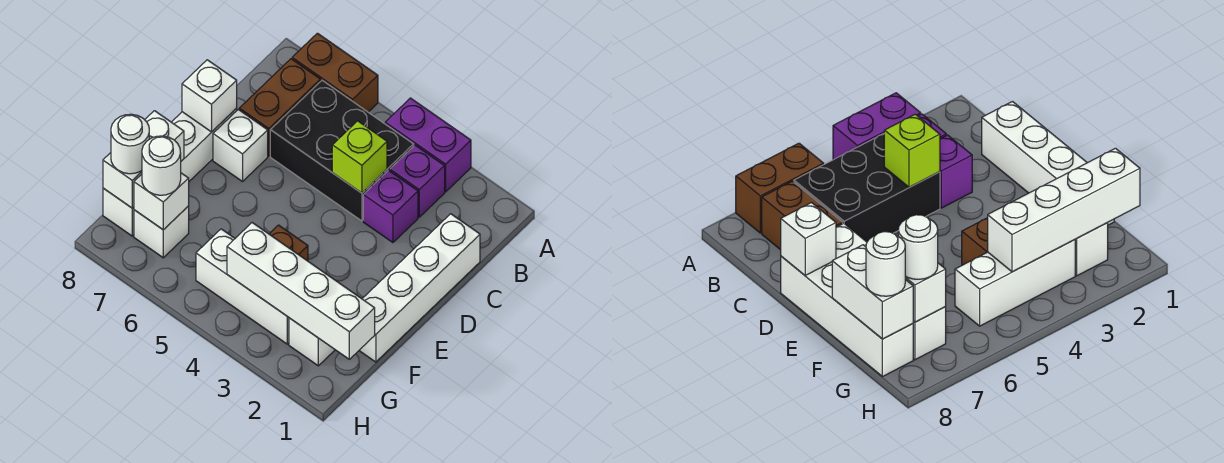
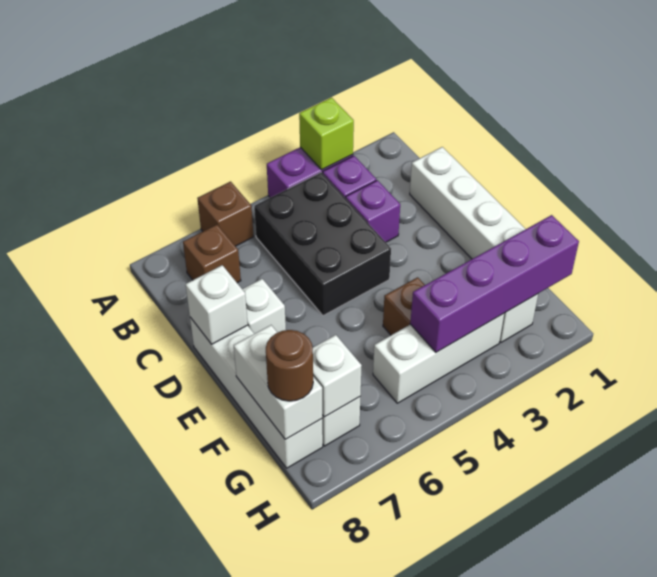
brown brick A6:A7 level 1 -> brown brick A6 level 1
black brick B4:C6 level 1 -> black brick B4:D5 level 1
brown brick B7:C7 level 1 -> brown brick B7 level 1
lime brick C4 level 2 -> lime brick A3 level 2
white brick G1:G4 level 2 -> purple brick G1:G4 level 2
white round brick G7 level 3 -> none
white round brick G8 level 3 -> brown round brick G8 level 3

